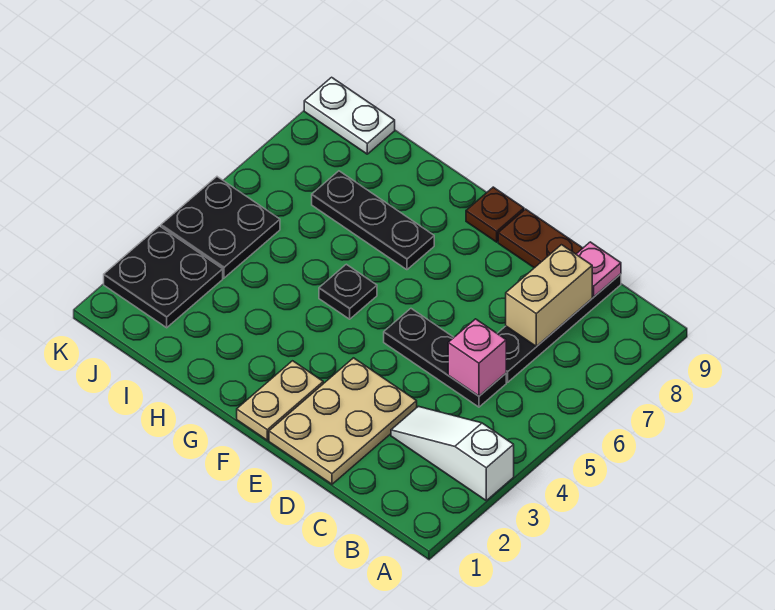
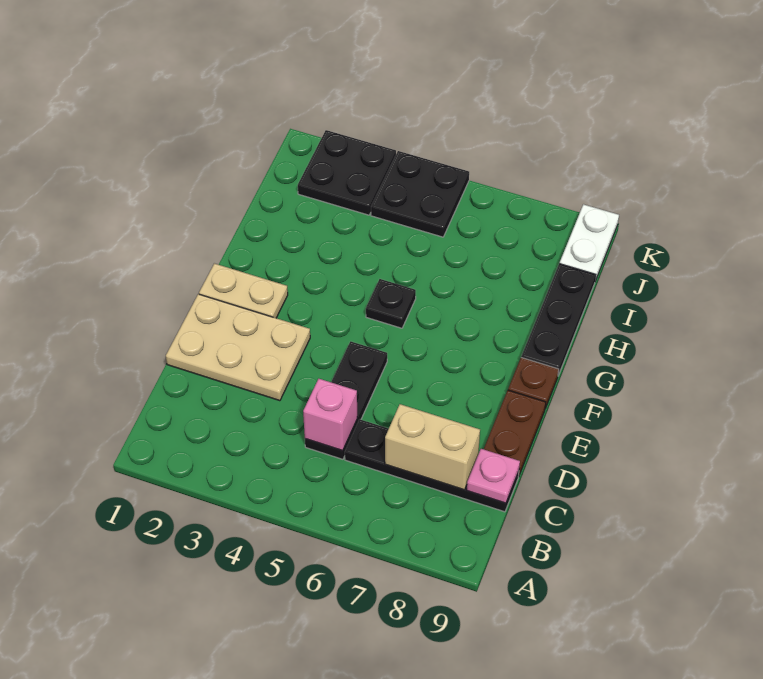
white slope A3:C3 level 1 top A -> none
black plate G7:I7 level 1 -> black plate G9:I9 level 1

